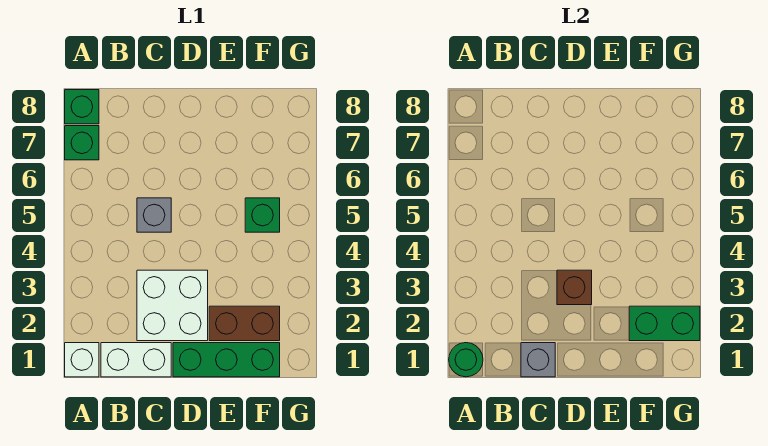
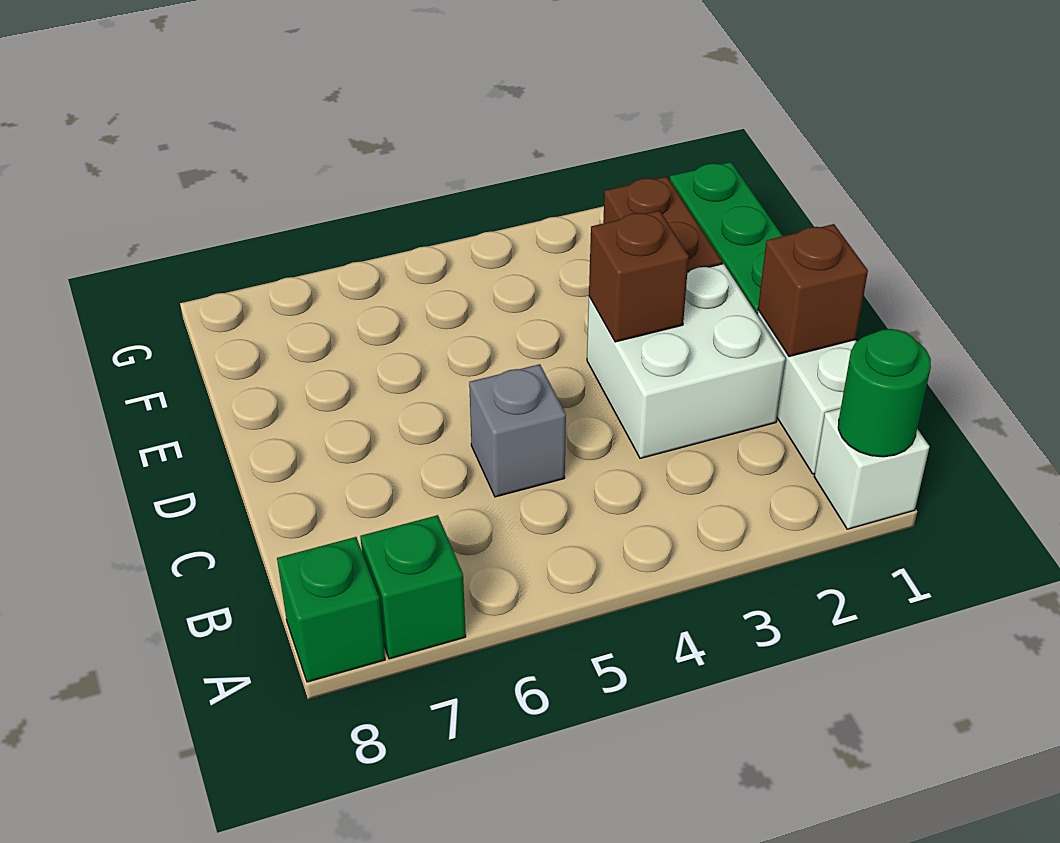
grey brick C1 level 2 -> brown brick C1 level 2
green brick F2:G2 level 2 -> none
green brick F5 level 1 -> none

